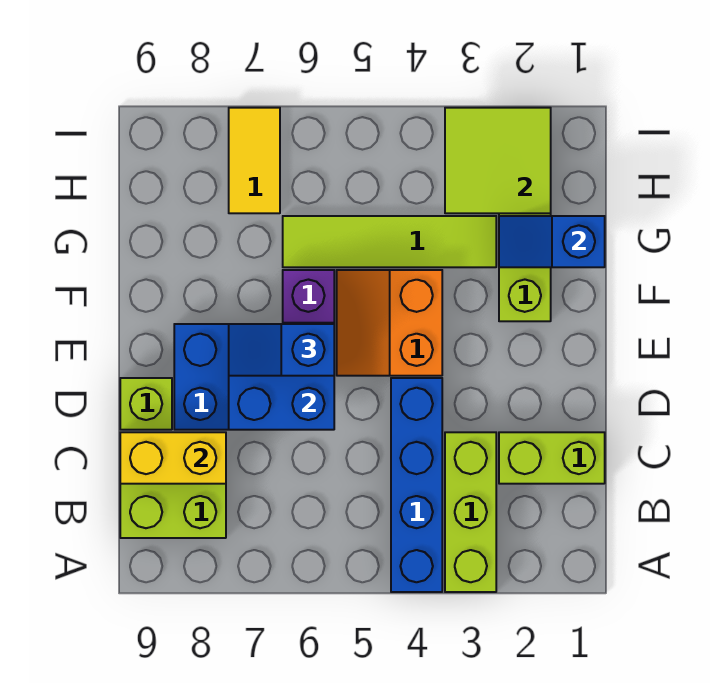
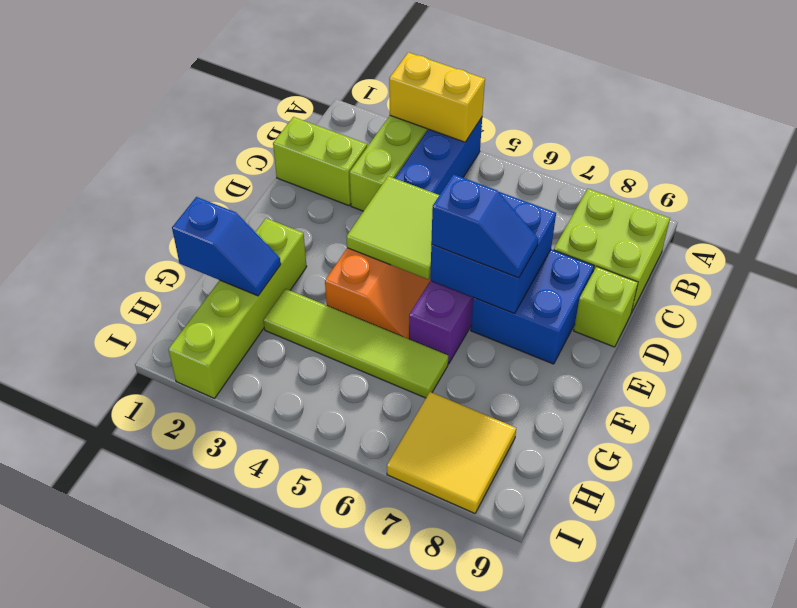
yellow brick C8:C9 level 2 -> yellow brick A3:A4 level 2
lime tile H2:I3 level 2 -> lime tile D4:E5 level 2
yellow tile H7:I7 level 1 -> yellow tile H7:I8 level 1

